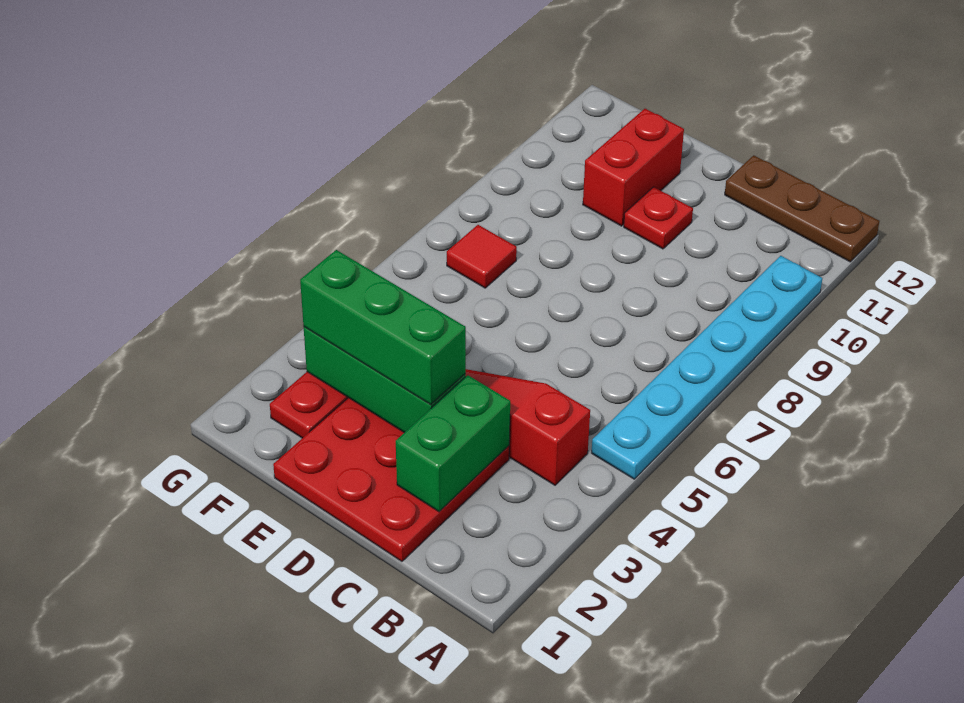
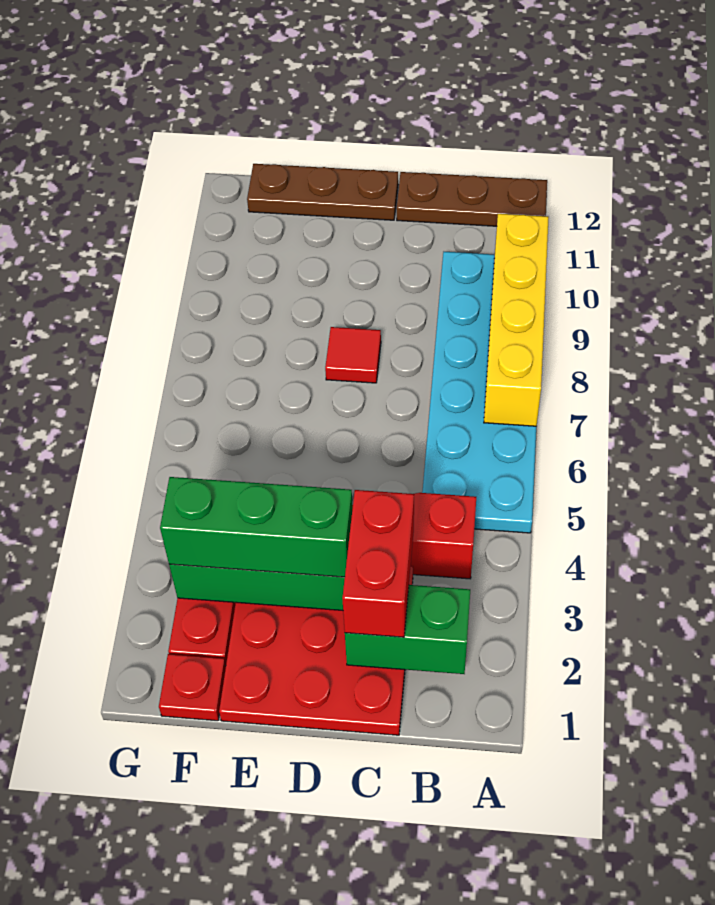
cyan plate A5:A10 level 1 -> cyan plate A5:B10 level 1
none -> yellow brick A7:A10 level 2
green brick C2:C3 level 2 -> green brick B2:C2 level 2
red plate D10 level 1 -> red plate F1 level 1
none -> brown plate D12:F12 level 1
red brick E10:E11 level 1 -> red brick C2:C3 level 3
red tile F7 level 1 -> red tile D8 level 1

